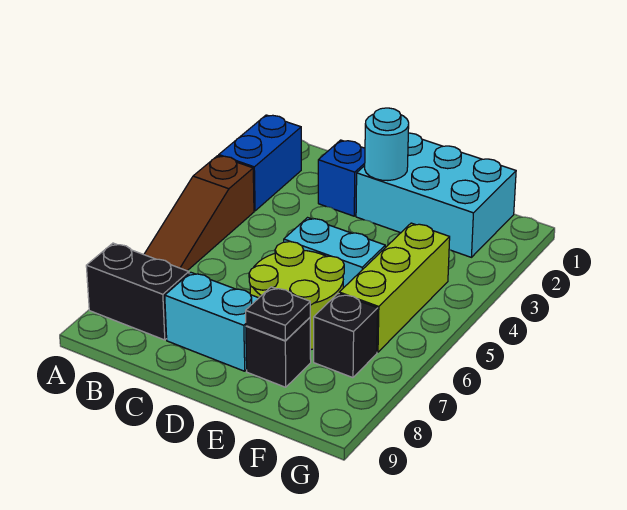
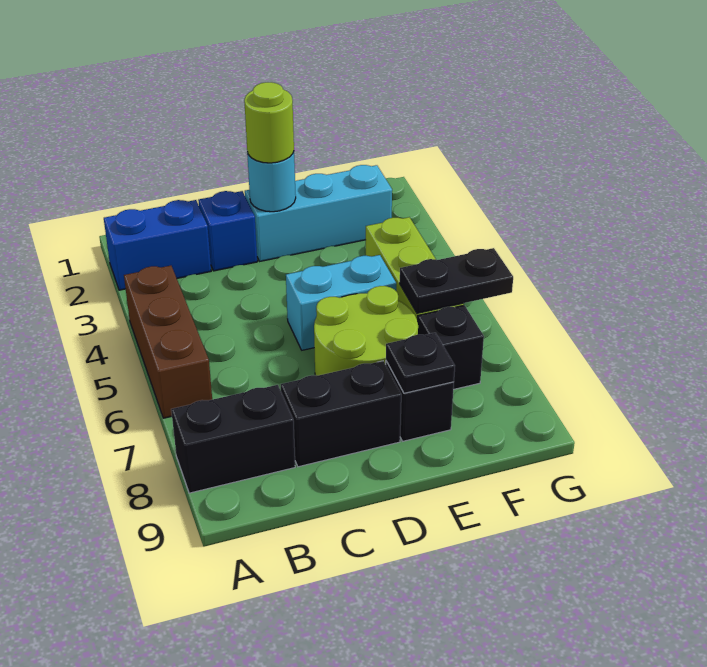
blue brick A2:A3 level 1 -> blue brick A2:B2 level 1
brown slope A4:A6 level 1 top 4 -> brown brick A4:A6 level 1
cyan brick C8:D8 level 1 -> black brick C8:D8 level 1
cyan brick D1:F2 level 1 -> cyan brick D2:F2 level 1
none -> lime round brick D2 level 3
none -> black plate F6:G6 level 2

